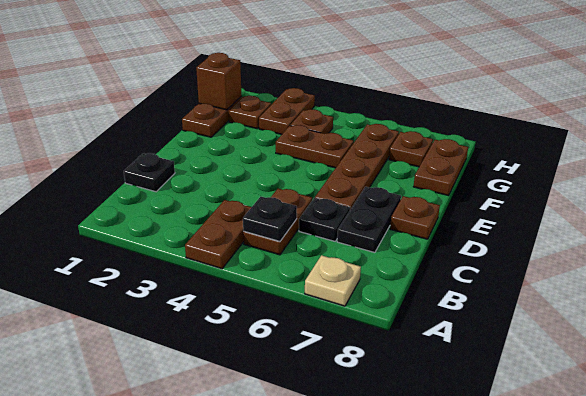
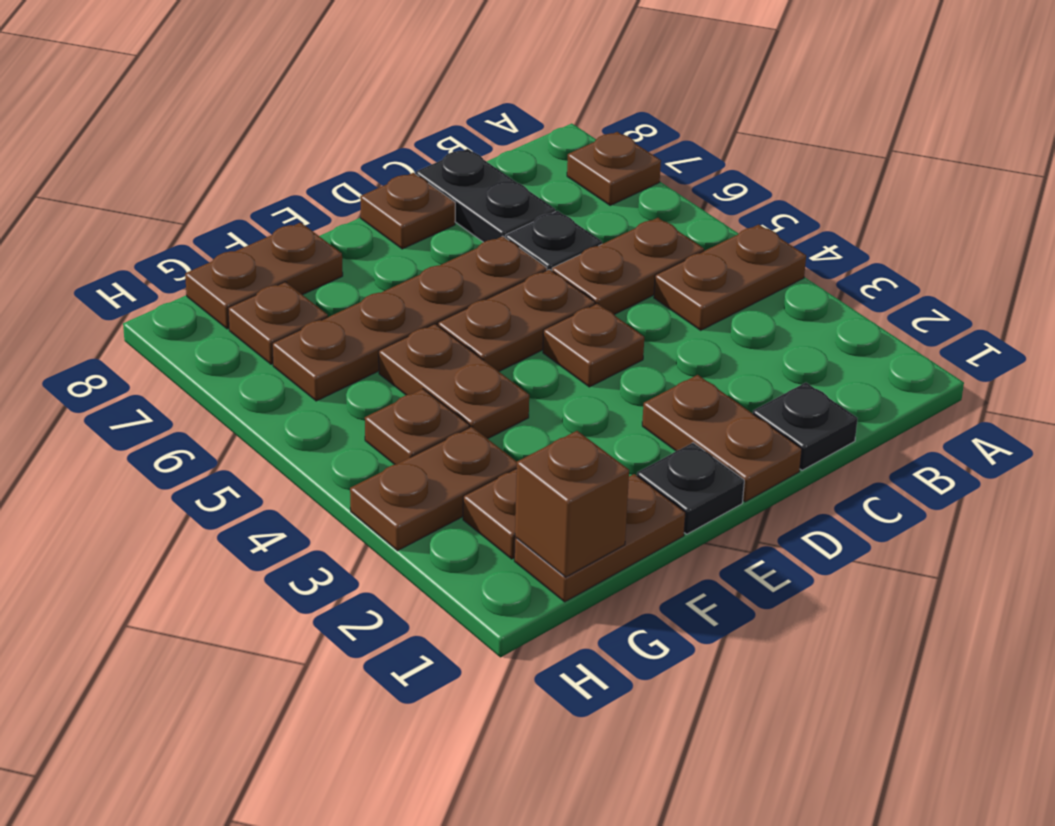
tan plate A7 level 1 -> brown plate A7 level 1
black plate B5 level 2 -> black plate E1 level 1
black plate C7:D7 level 1 -> black plate C7:C8 level 1
none -> brown plate D1:D2 level 1
none -> brown plate D4 level 1
none -> brown plate D5:E5 level 1

